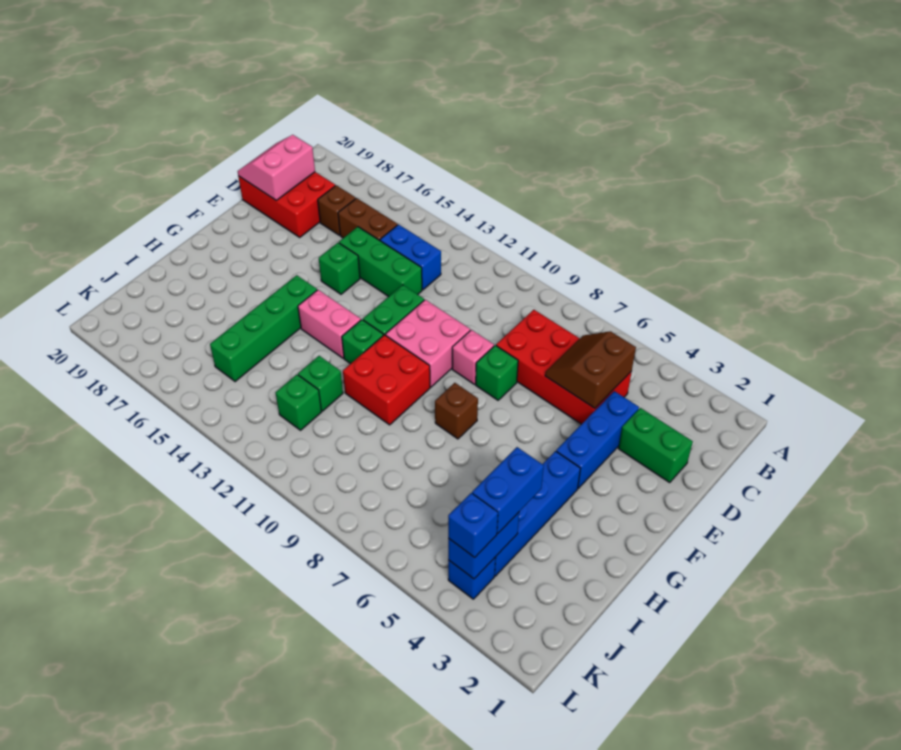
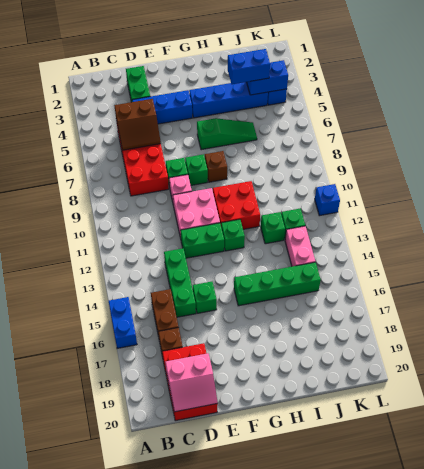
blue brick C13:C14 level 1 -> blue brick A15:A16 level 1
none -> green brick F8 level 1
none -> green slope G6:I6 level 1 top G
pink brick G13:G14 level 1 -> pink brick J13:J14 level 1
blue brick K4 level 3 -> blue brick L11 level 1

